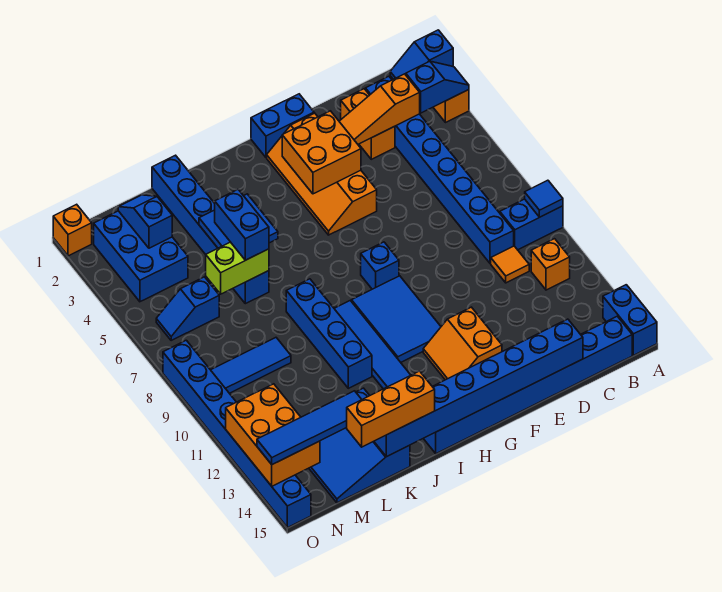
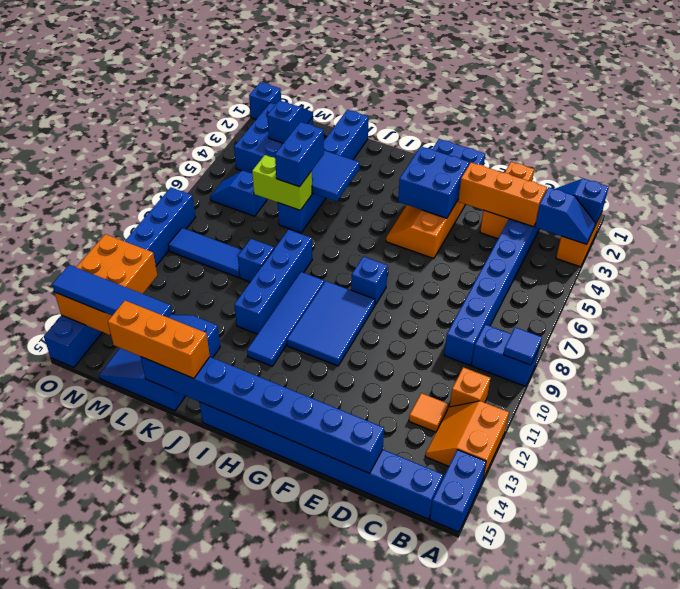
orange slope C3:E3 level 2 top C -> orange brick C3:E3 level 2
orange tile C10 level 1 -> orange tile C12 level 1
orange brick D2:D3 level 1 -> orange brick D1:D3 level 1
orange brick F3:G4 level 2 -> blue brick F3:G4 level 2
orange slope F12:G13 level 1 top F -> orange slope A12:B13 level 1 top A
none -> blue brick K9 level 1
orange brick O1 level 1 -> blue brick O1 level 1

